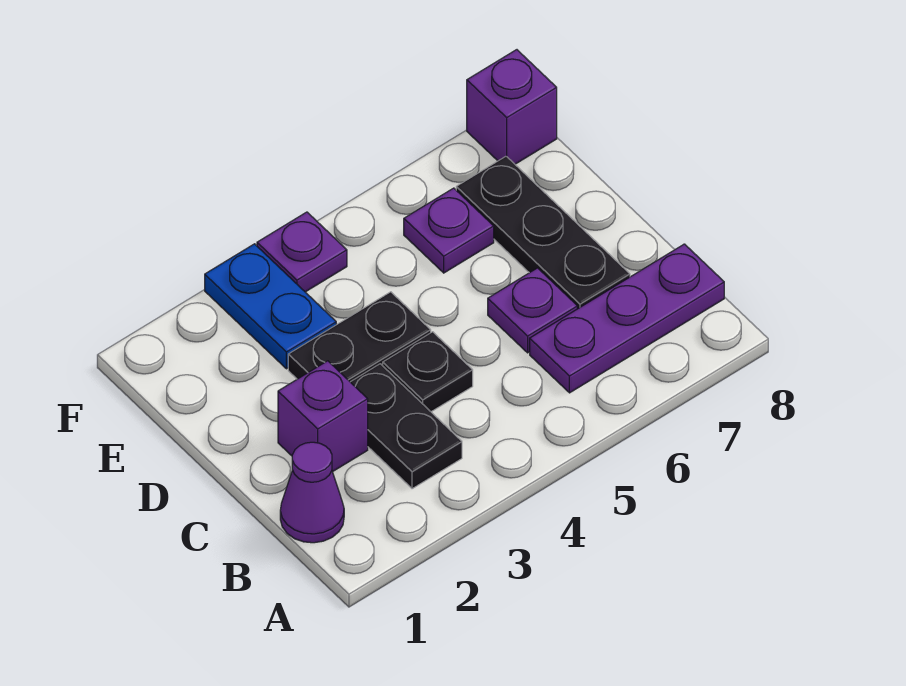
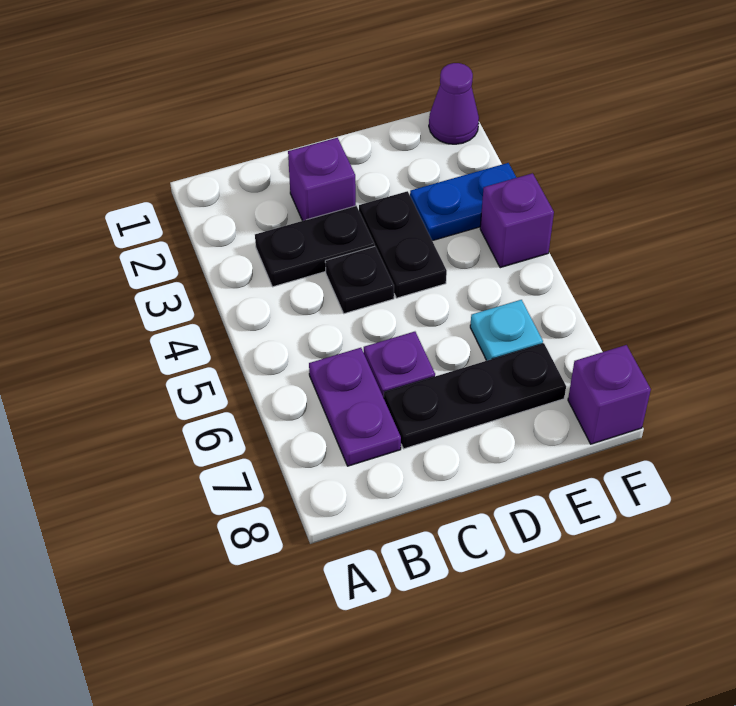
purple cone B1 level 1 -> purple cone F1 level 1
purple plate B6:B8 level 1 -> purple plate B6:B7 level 1
purple plate E6 level 1 -> cyan plate E6 level 1
purple plate F4 level 1 -> purple brick F4 level 1

